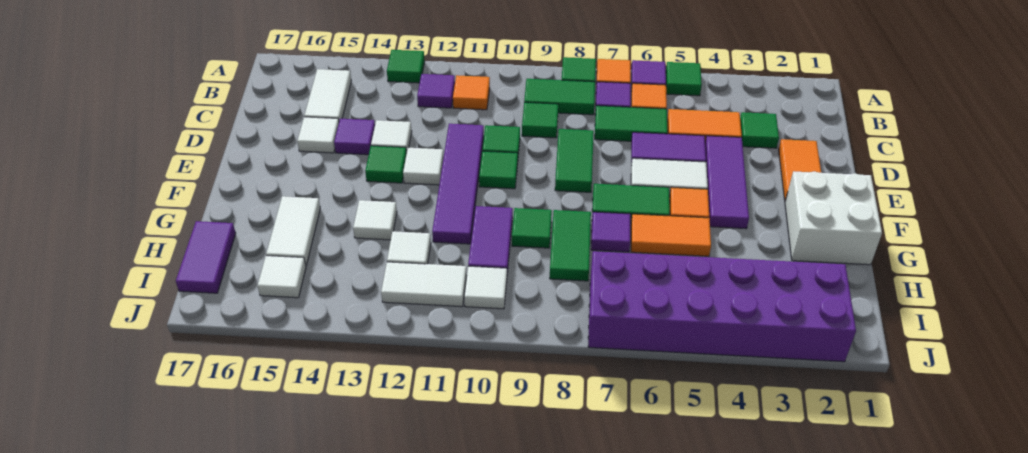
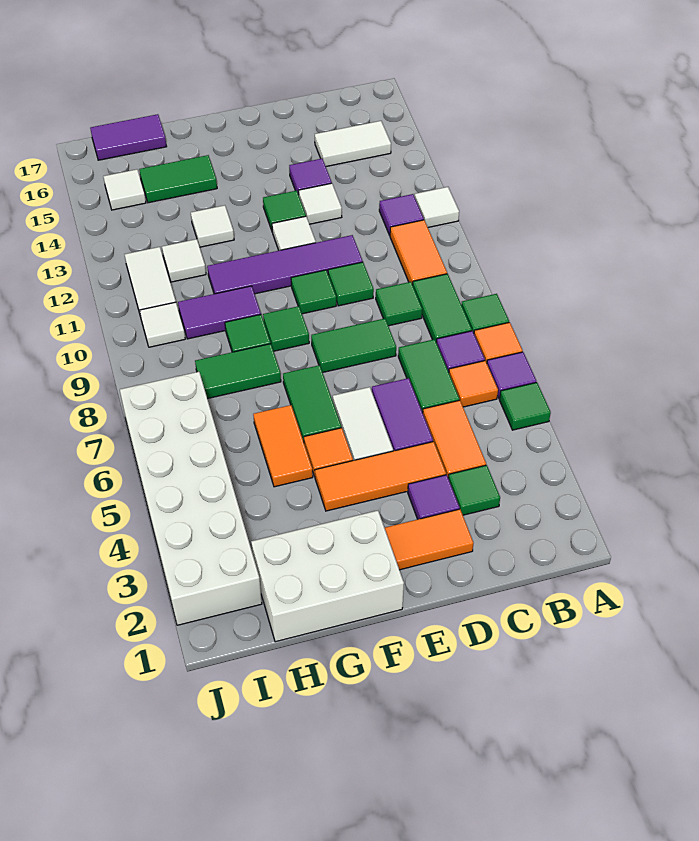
green tile A13 level 1 -> green tile F9 level 1
orange tile B11 level 1 -> orange tile B10:B11 level 1
purple tile D4:F4 level 1 -> orange tile D4:F4 level 1
white tile D15 level 1 -> white tile A12 level 1
white brick F1:G2 level 1 -> white brick F1:H2 level 1
purple tile G7 level 1 -> purple tile D3 level 1
white tile G15:H15 level 1 -> green tile G15:H15 level 1
purple brick I2:J7 level 1 -> white brick I2:J7 level 1

